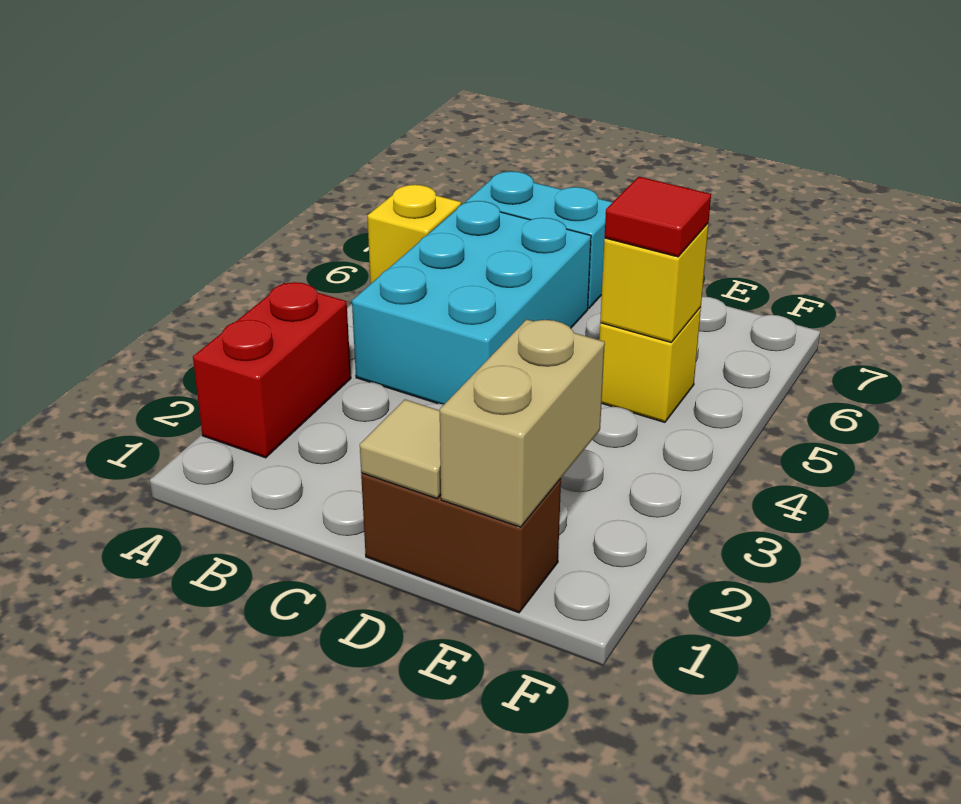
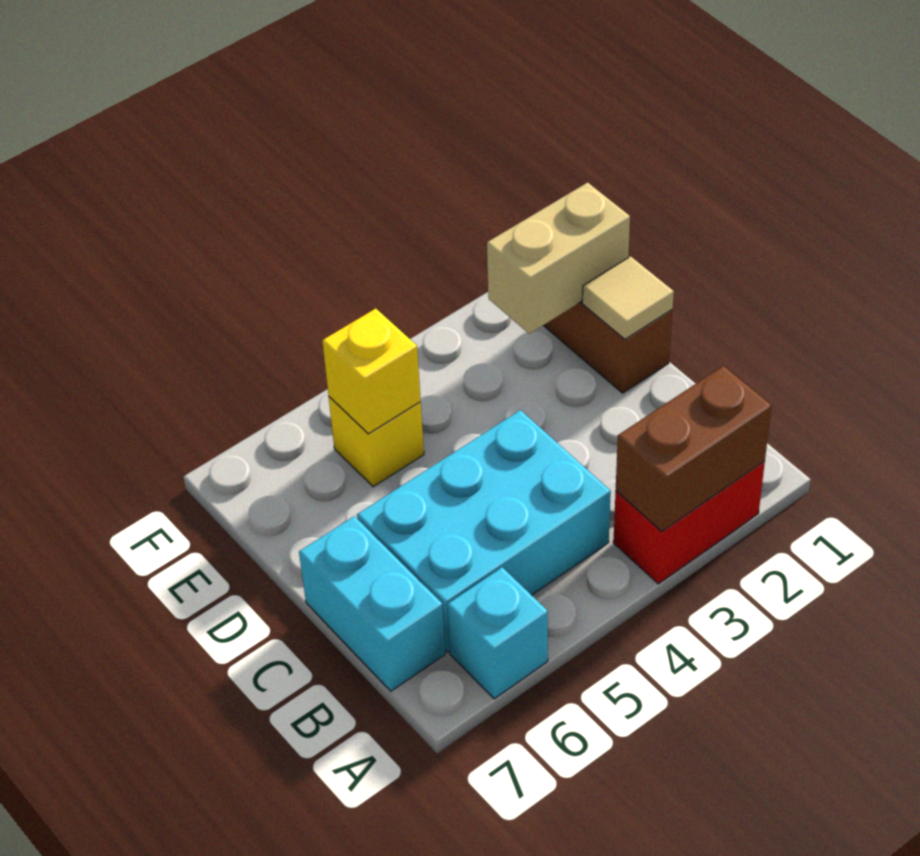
none -> brown brick A2:A3 level 2
yellow brick A6 level 1 -> cyan brick A6 level 1
red tile E5 level 3 -> none

